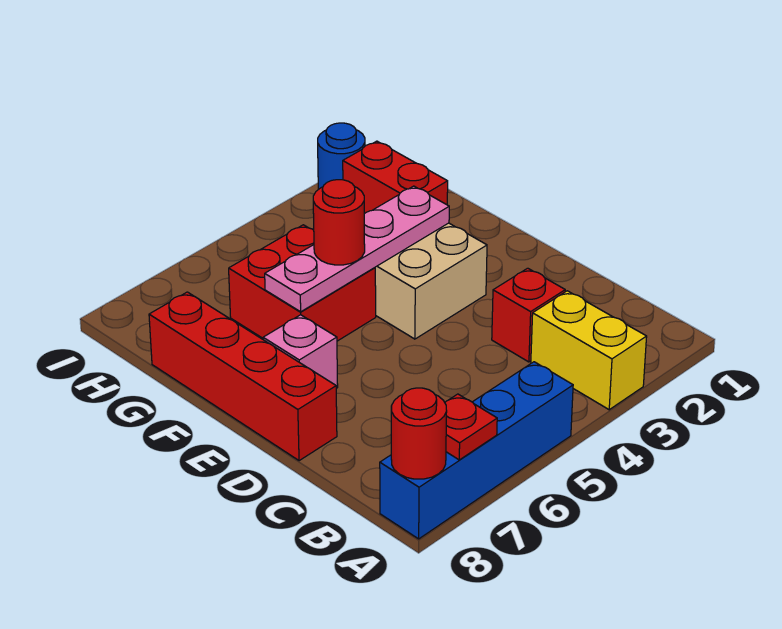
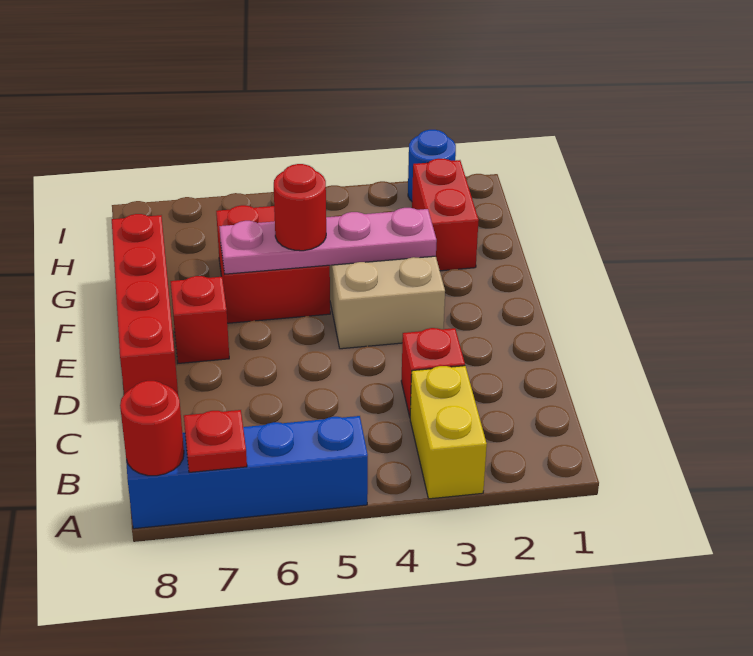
pink brick E7 level 1 -> red brick E7 level 1

